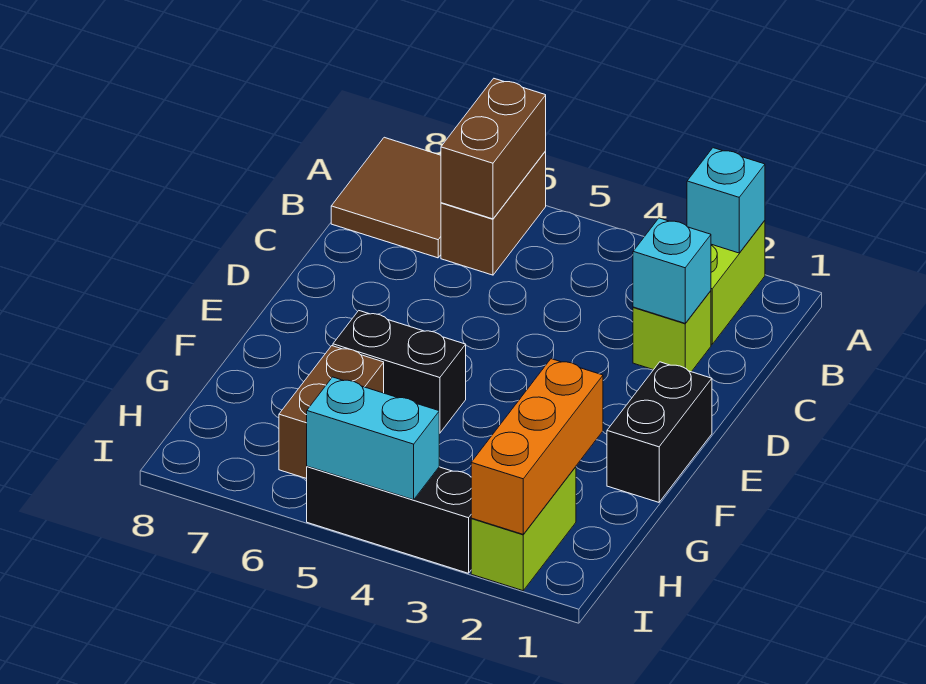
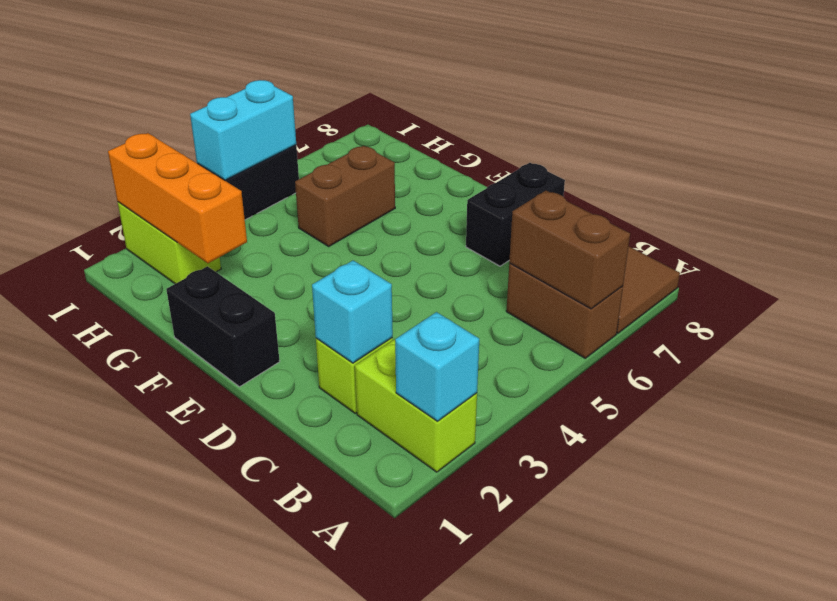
black brick F5:F6 level 1 -> black brick D7:D8 level 1
brown brick G6:H6 level 1 -> brown brick G5:G6 level 1

